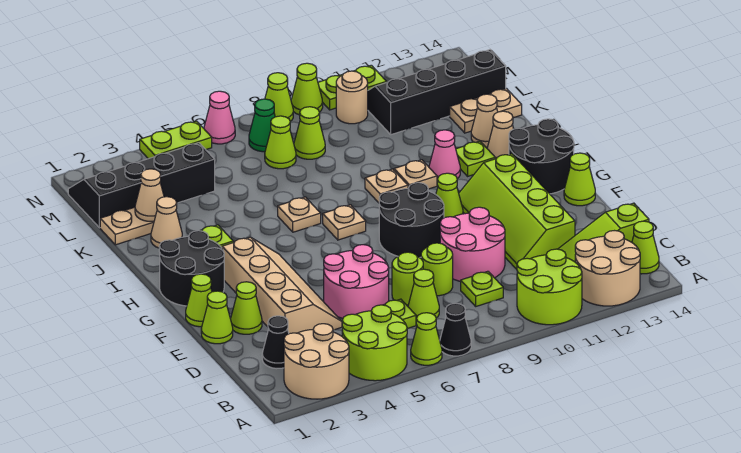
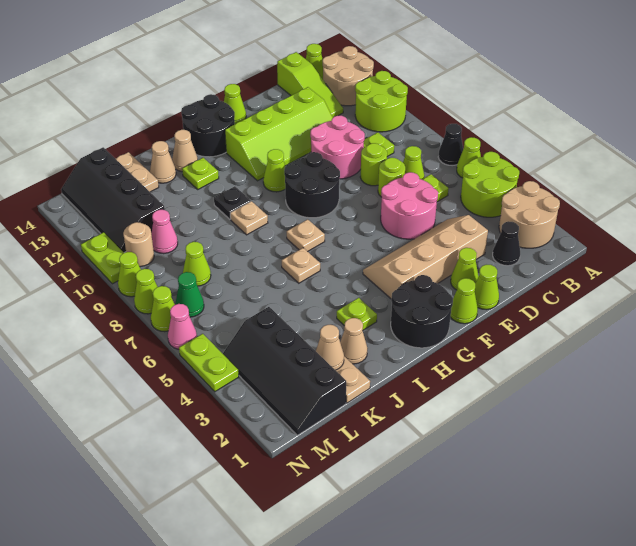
tan plate I10 level 1 -> black plate I10 level 1
pink cone I11 level 1 -> pink cone L10 level 1
lime cone L7 level 1 -> lime cone N7 level 1

